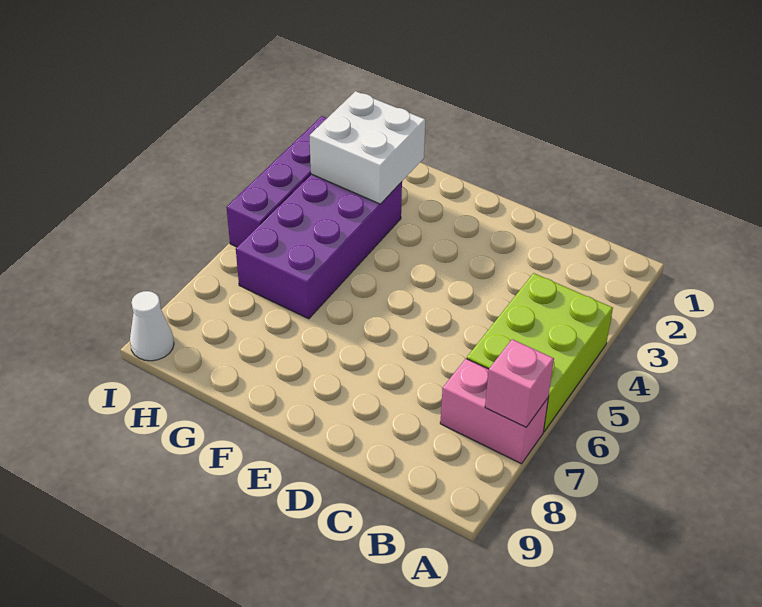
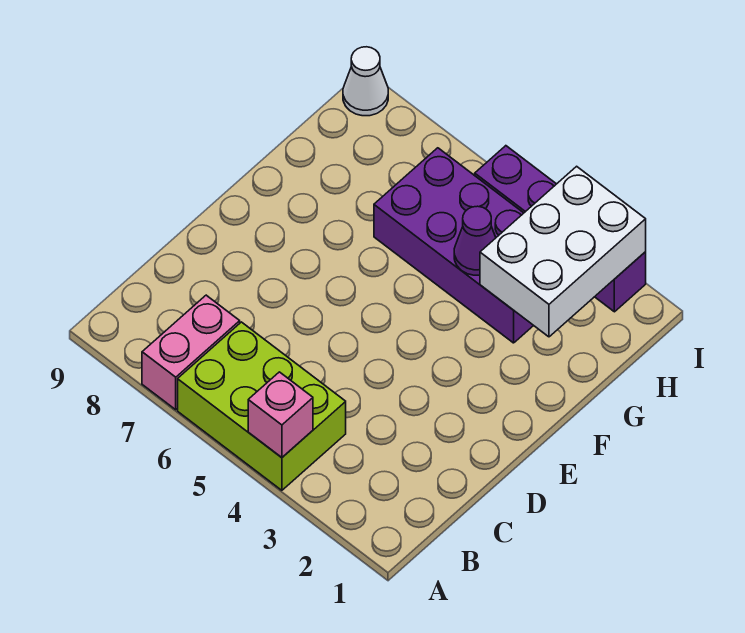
pink brick A7 level 2 -> pink brick A4 level 2
white brick G2:H3 level 2 -> white brick G2:I3 level 2
none -> purple cone G4 level 2

